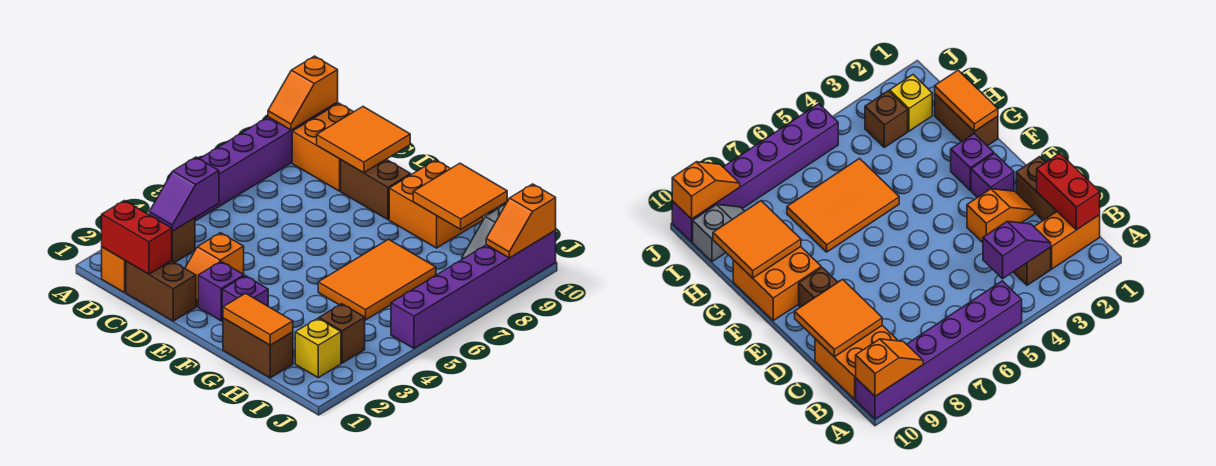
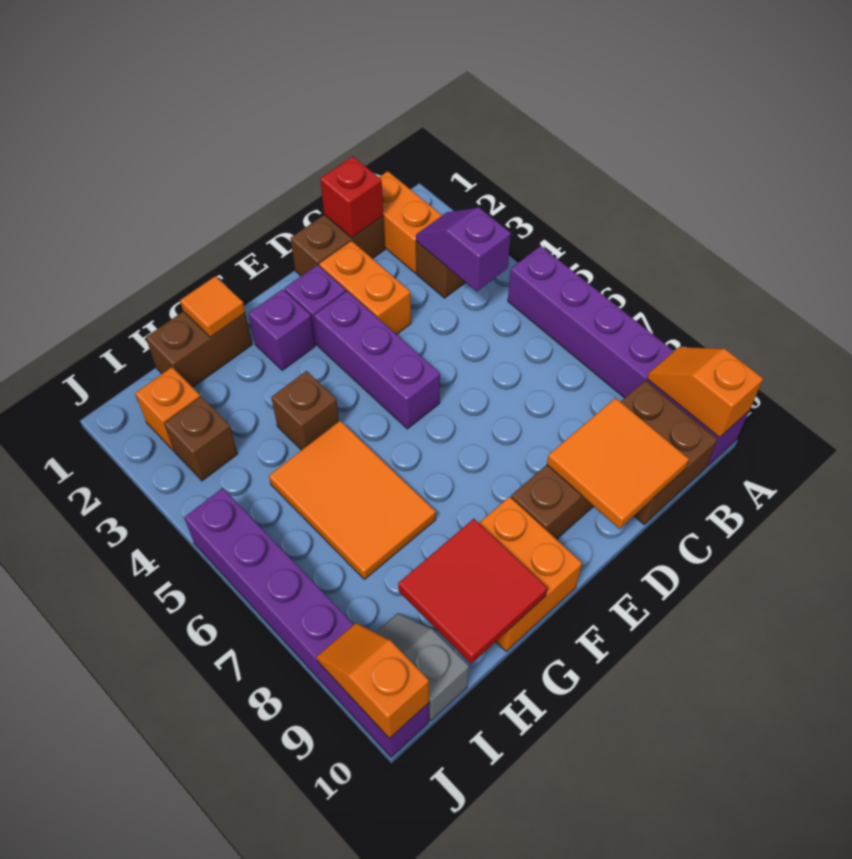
red brick B1:C1 level 2 -> red brick C1 level 2
orange brick B9:C10 level 1 -> brown brick B9:C10 level 1
orange slope D2:D3 level 1 top 3 -> orange brick D2:D3 level 1
none -> purple brick E3:E5 level 1
orange tile G1:H1 level 2 -> orange tile G1 level 2
none -> brown brick G4 level 1
orange tile G9:H10 level 2 -> red tile G9:H10 level 2
yellow brick I2 level 1 -> orange brick I2 level 1

